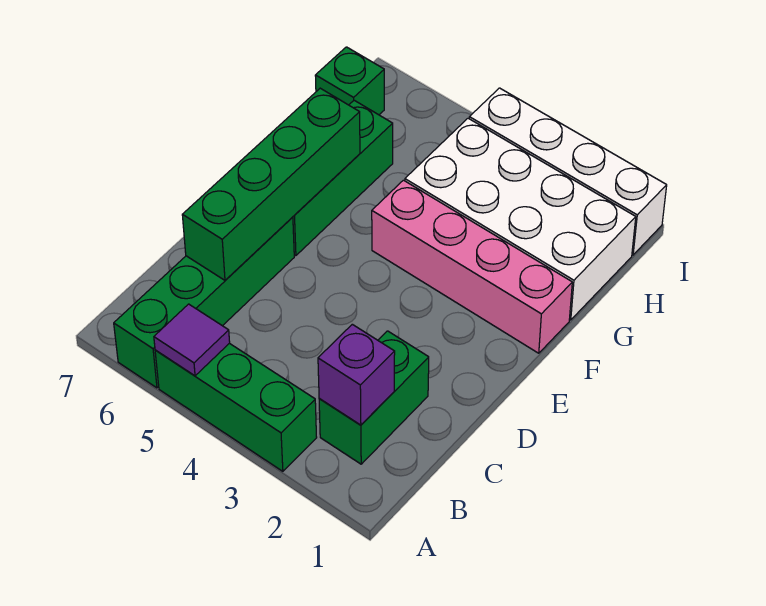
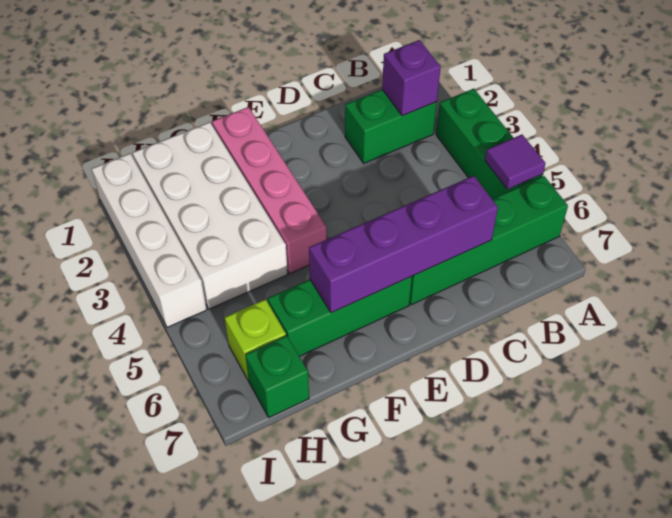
green brick C6:F6 level 2 -> purple brick C6:F6 level 2
none -> lime brick H6 level 1

